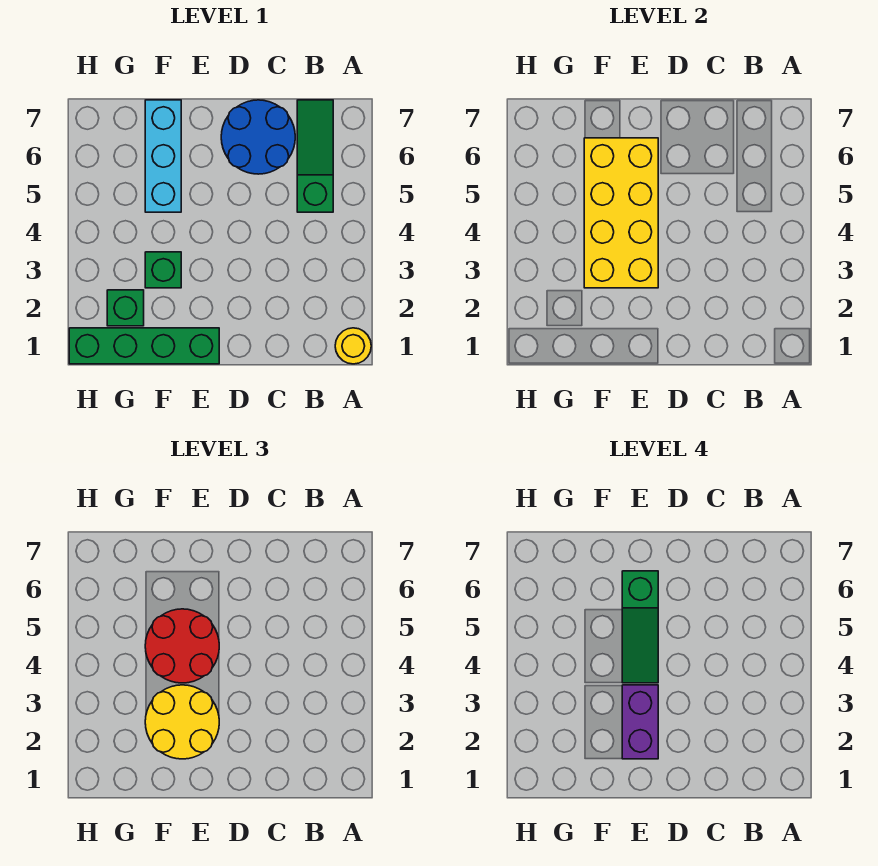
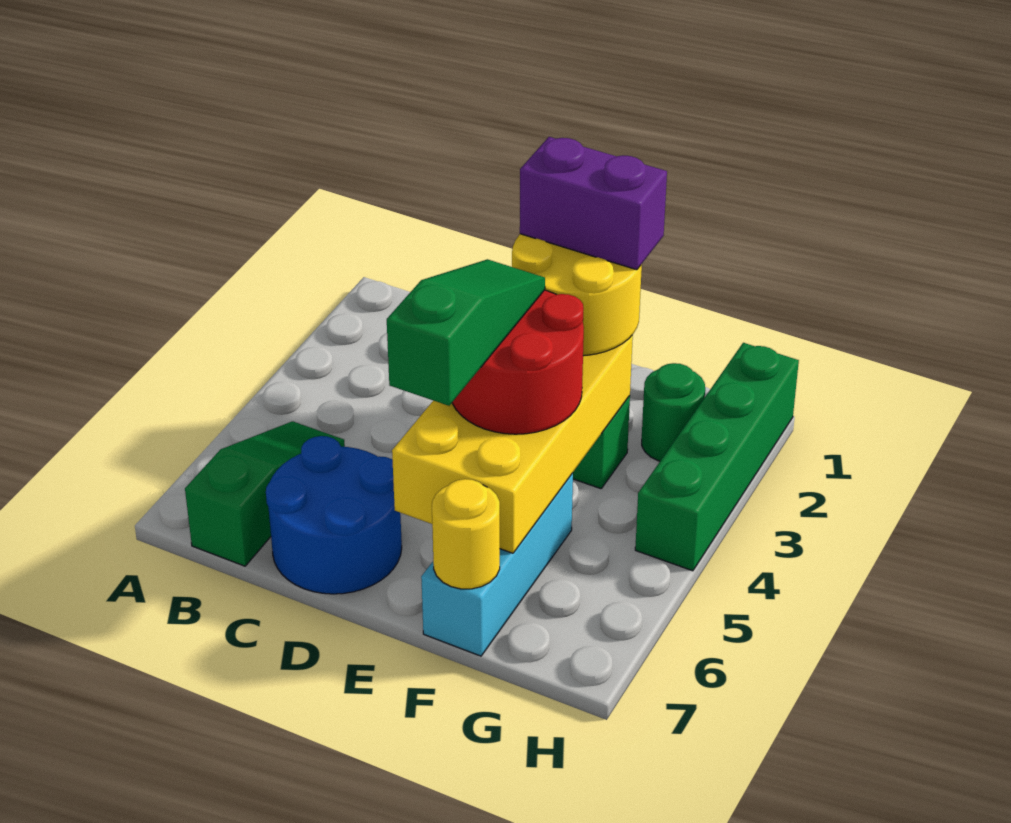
yellow round brick A1 level 1 -> yellow round brick F7 level 2
green slope B5:B7 level 1 top 5 -> green slope B5:B7 level 1 top 7
green brick E1:H1 level 1 -> green brick H1:H4 level 1
purple brick E2:E3 level 4 -> purple brick E2:F2 level 4
green brick G2 level 1 -> green round brick G2 level 1

